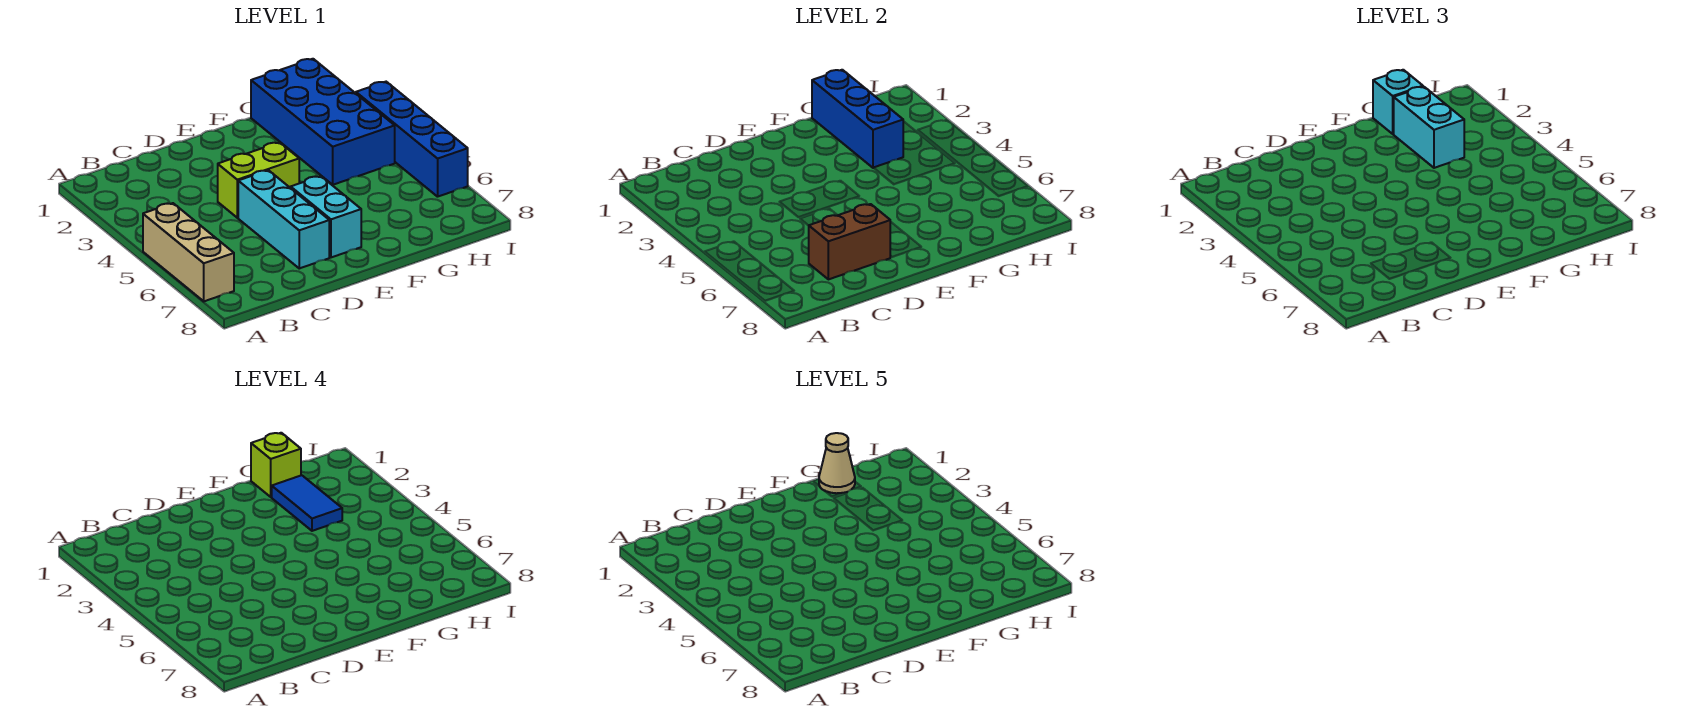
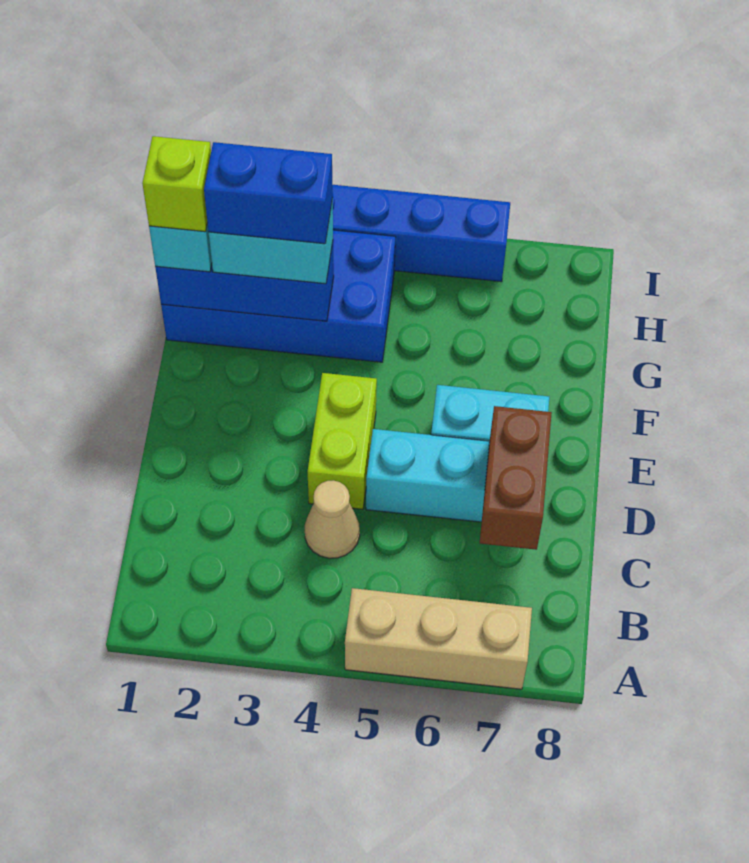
tan cone G1 level 5 -> tan cone C4 level 1
blue tile G2:G3 level 4 -> blue brick G2:G3 level 4

